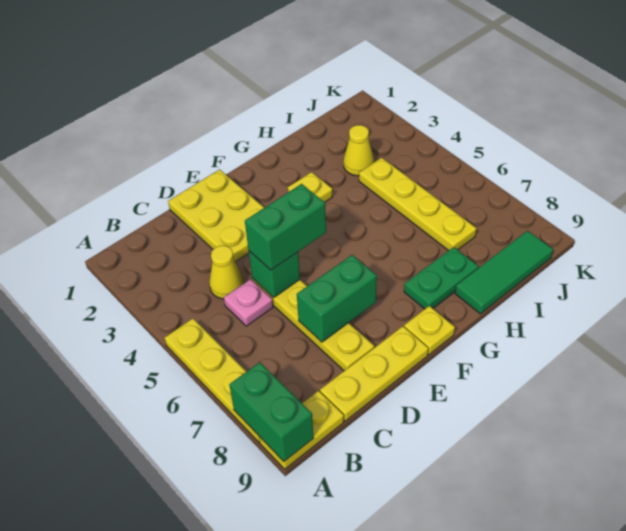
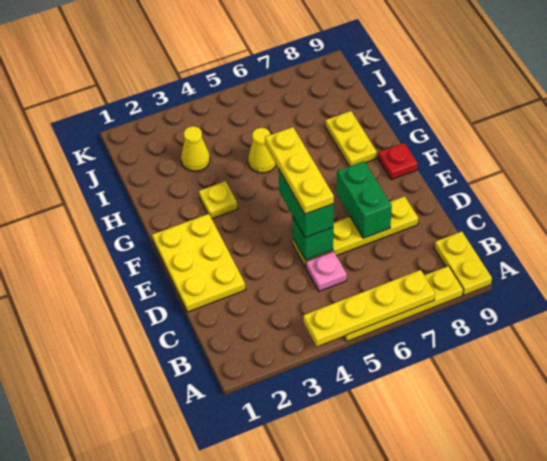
green brick A8:A9 level 2 -> none
yellow cone C4 level 1 -> yellow cone H5 level 1
yellow plate C9:E9 level 1 -> yellow plate D5:F5 level 4
yellow plate D1:E3 level 1 -> yellow plate D1:F2 level 1
yellow plate F9 level 1 -> red plate F9 level 1
green plate G8:H8 level 1 -> yellow plate G8:H8 level 1
green tile H9:J9 level 1 -> none
yellow plate I4:I7 level 1 -> yellow plate A4:A7 level 2

